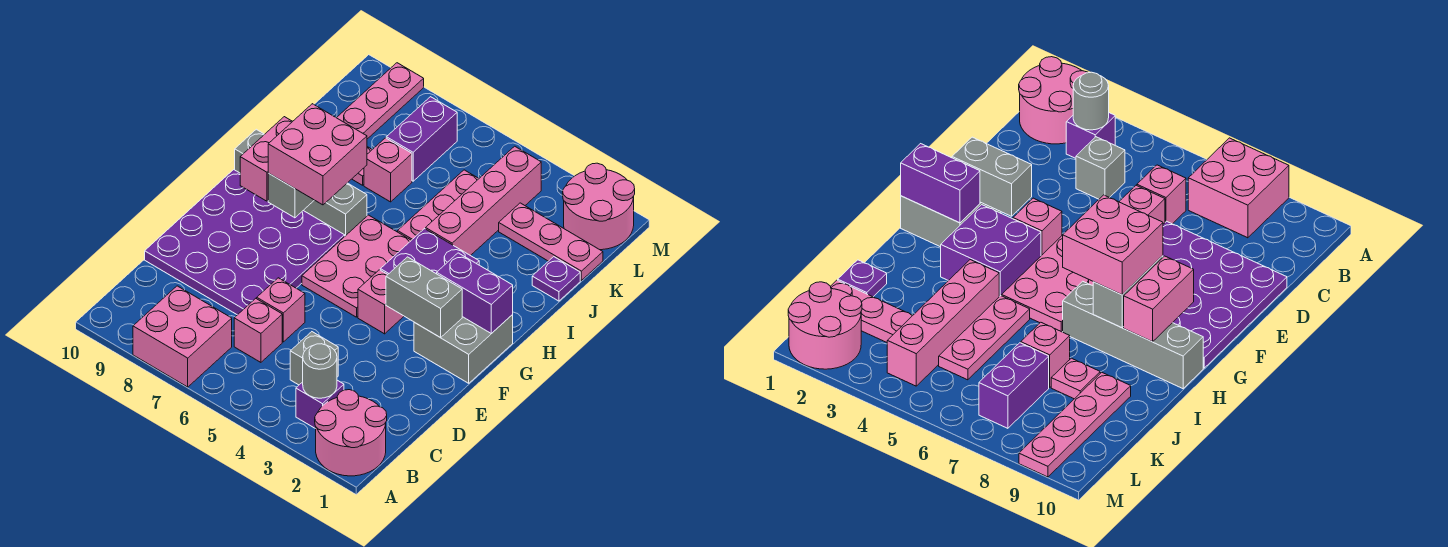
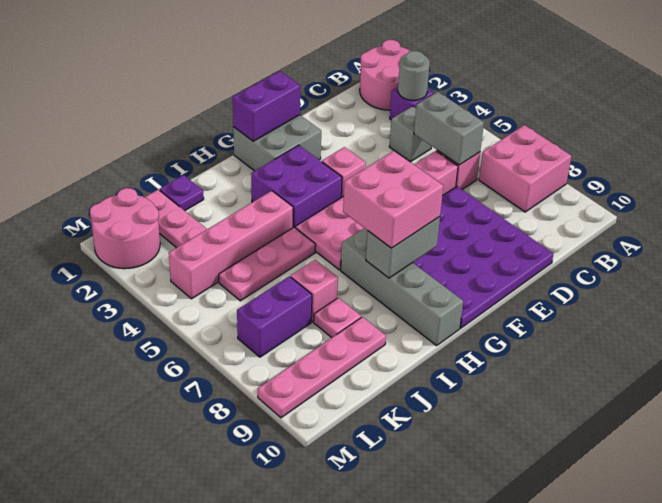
grey brick F2:F3 level 2 -> grey brick C5:C6 level 2
purple brick G1:G2 level 2 -> purple brick F1:G1 level 2
pink brick G9:H9 level 2 -> none

